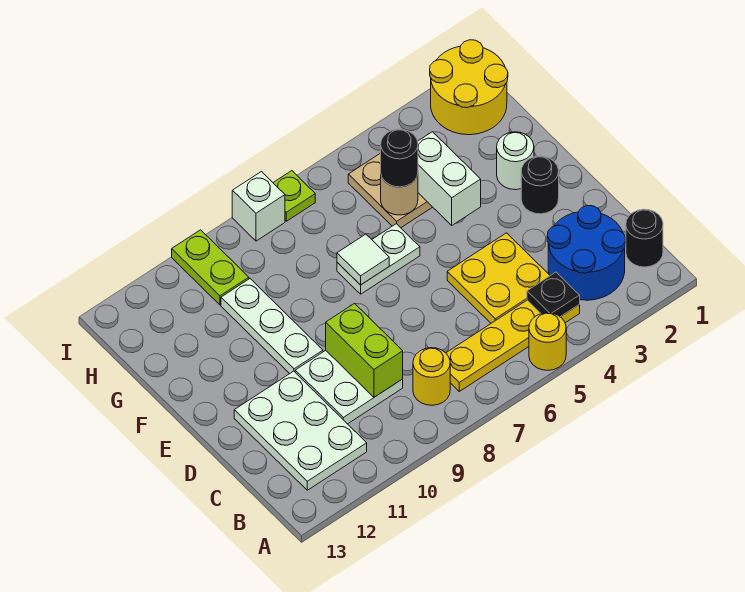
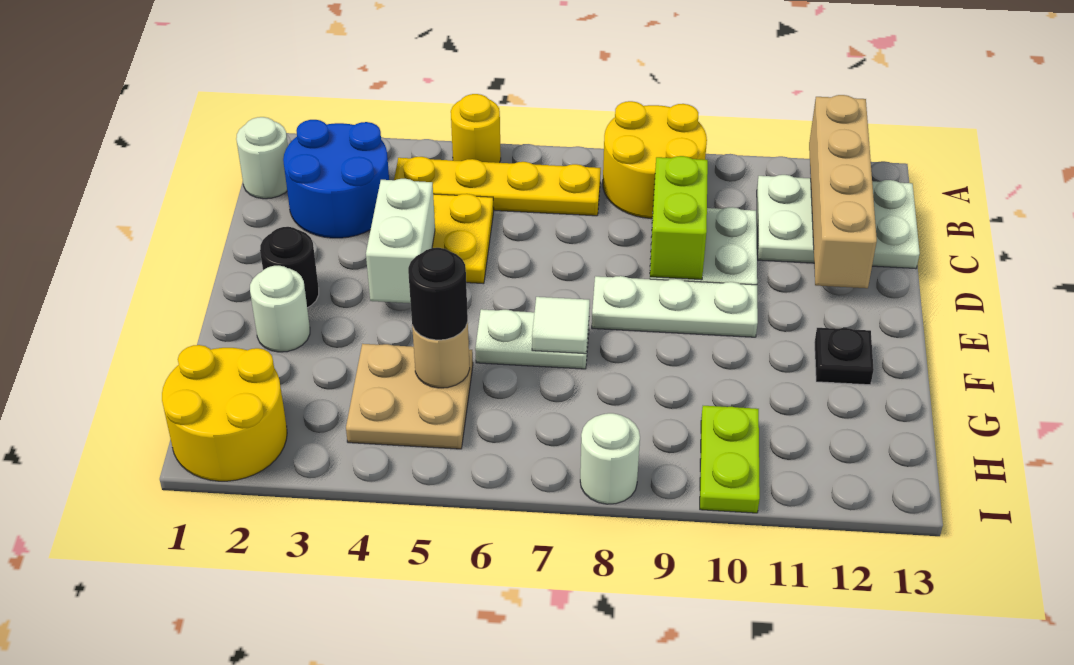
none -> tan brick A12:D12 level 2
black round brick B1 level 1 -> white round brick B1 level 1
black plate B4 level 2 -> black plate F12 level 1
yellow round brick B8 level 1 -> yellow round brick A8:B9 level 1
white plate B11:D12 level 1 -> white plate B11:C13 level 1
white plate E10:G10 level 1 -> white plate E8:E10 level 1
white brick F4:G4 level 2 -> white brick D4:E4 level 2
lime plate I7 level 1 -> none
white brick I8 level 1 -> white round brick I8 level 1

